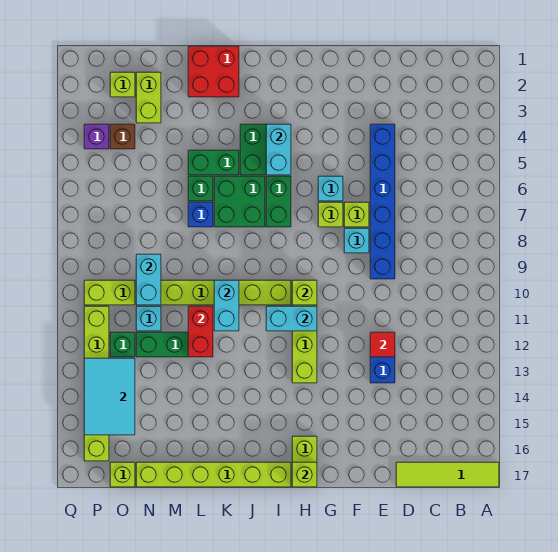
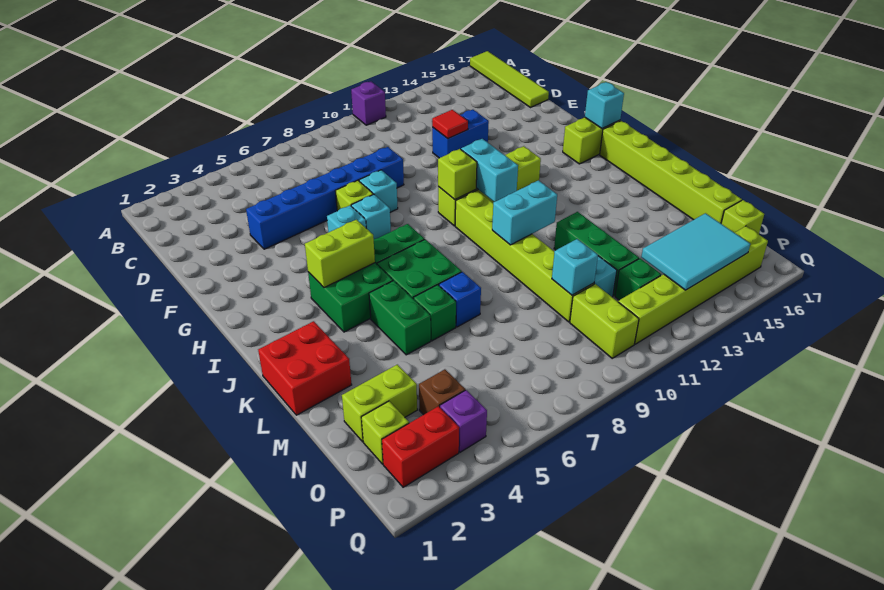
none -> purple brick A11 level 1
lime brick G7 level 1 -> cyan brick G7 level 1
lime brick H17 level 2 -> cyan brick H17 level 2
cyan brick I4:I5 level 2 -> lime brick I4:I5 level 2
red brick L11:L12 level 2 -> red brick P2:P3 level 1
cyan brick N9:N10 level 2 -> cyan brick N10 level 2

